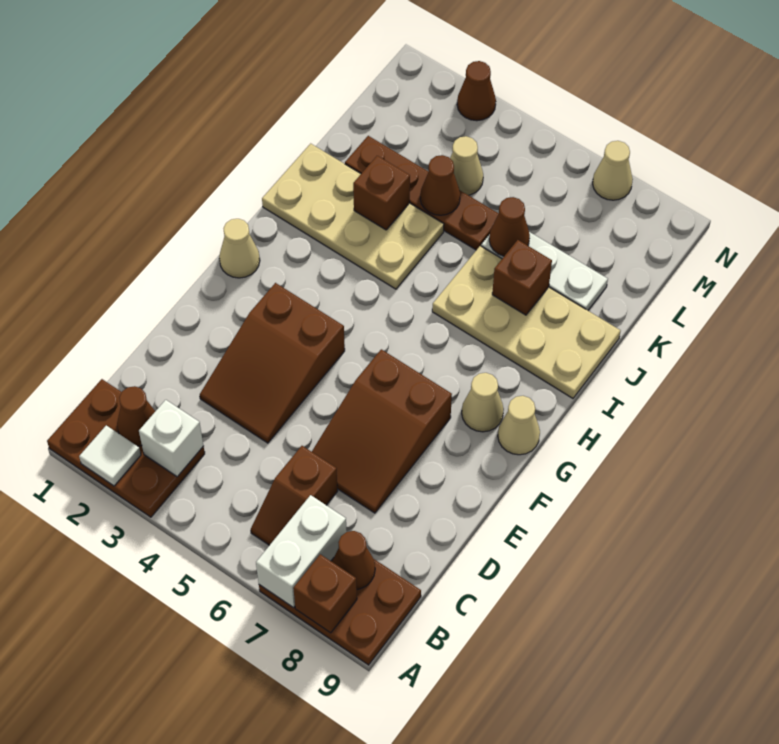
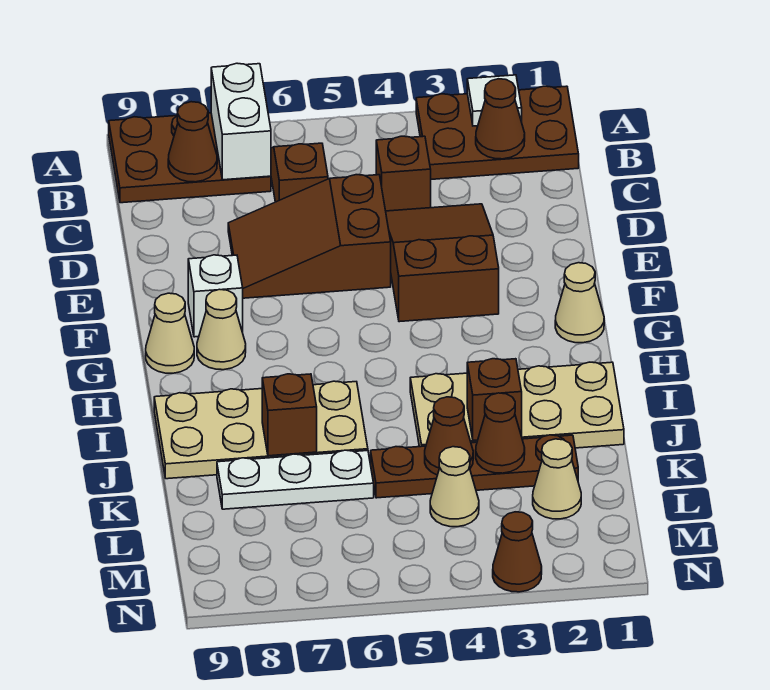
brown brick A8 level 2 -> brown brick C4 level 1
white brick B3 level 2 -> white brick F8 level 1
brown slope D6:F7 level 1 top F -> brown slope D5:E7 level 1 top 5
brown cone K6 level 2 -> brown cone K3 level 2
tan cone N7 level 1 -> tan cone L2 level 1

